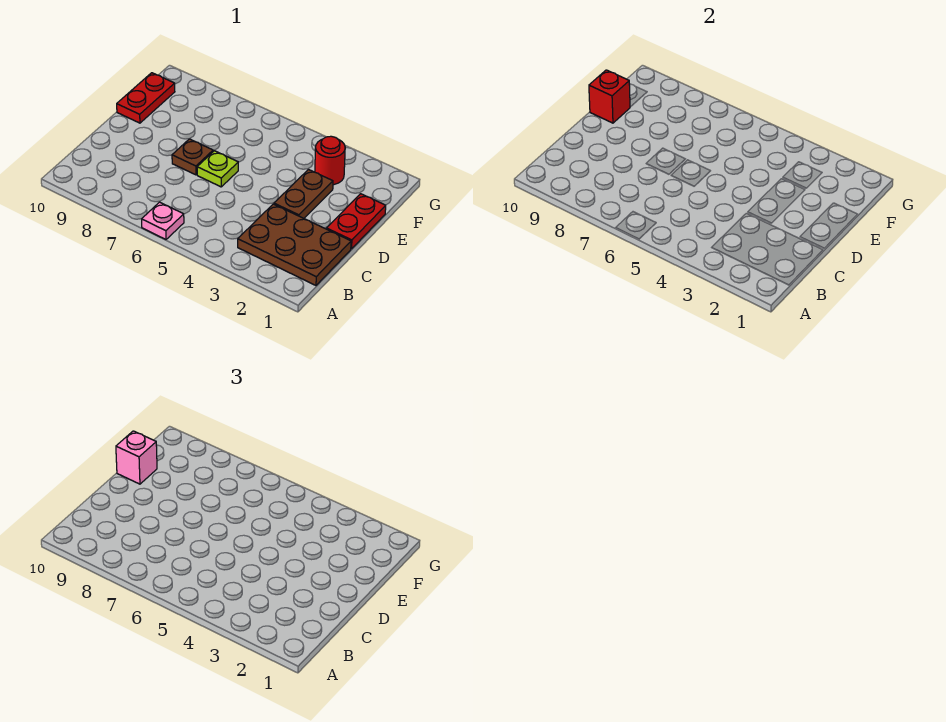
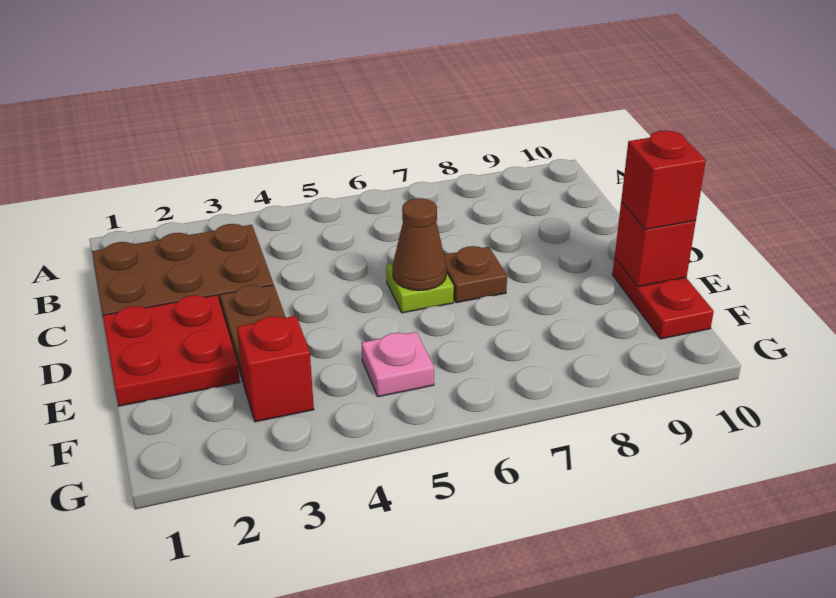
pink plate A6 level 1 -> pink plate F5 level 1
red plate D1:E1 level 1 -> red plate D1:E2 level 1
none -> brown cone D6 level 2
pink brick E10 level 3 -> red brick E10 level 3
red round brick F3 level 1 -> red brick F3 level 1

